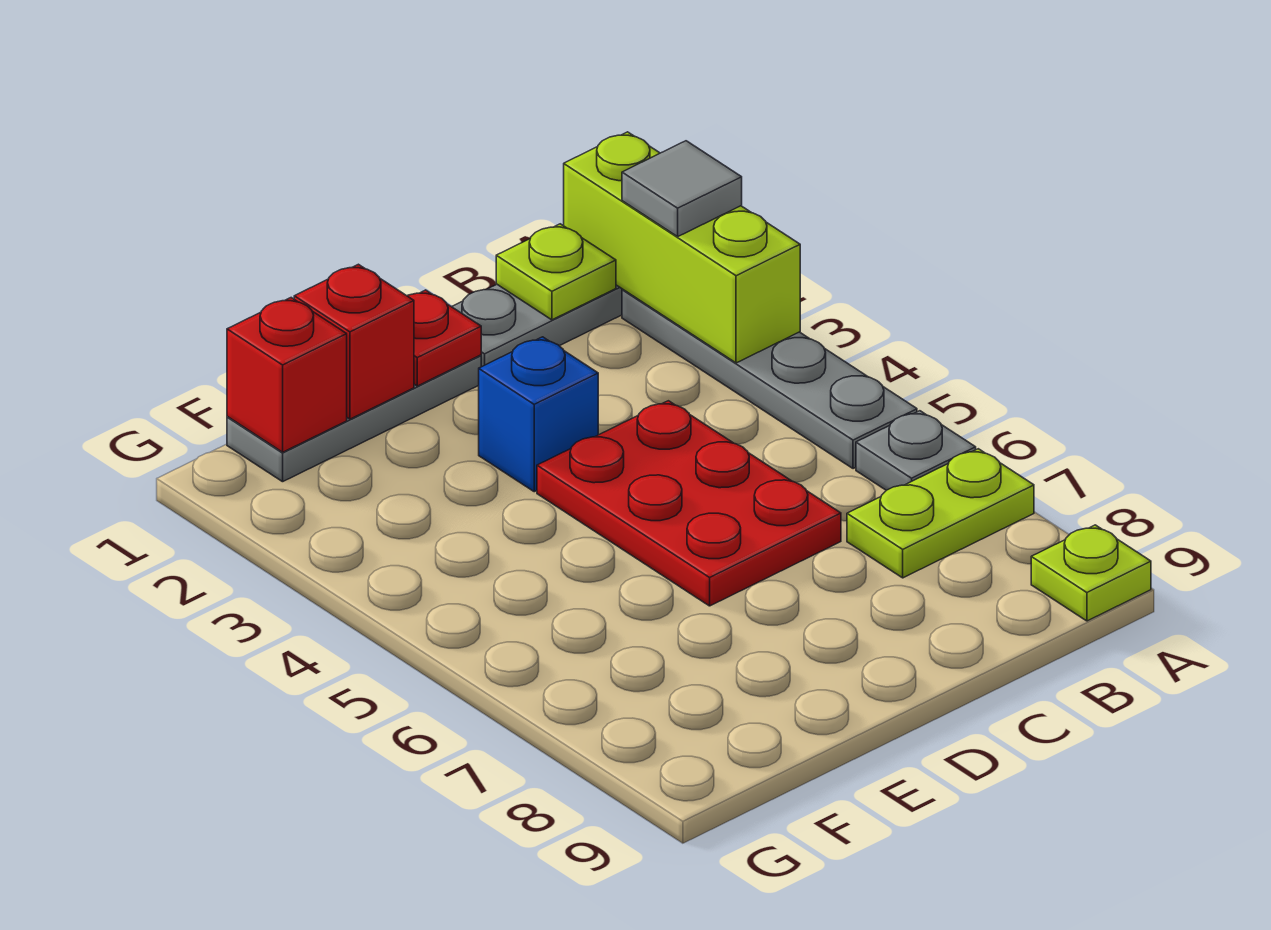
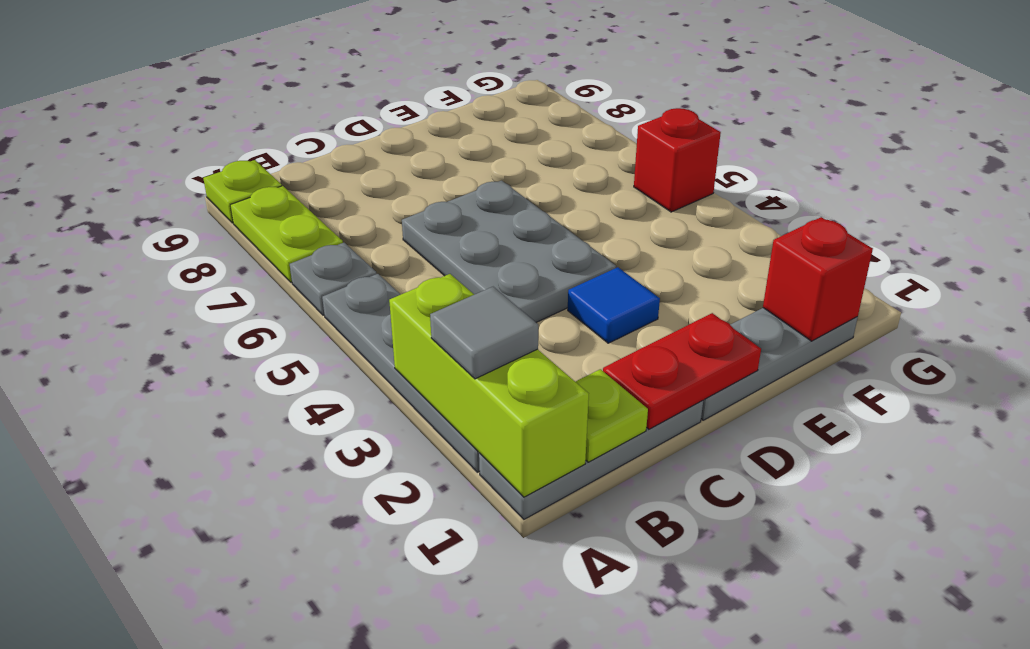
lime plate A7:B7 level 1 -> lime plate A7:A8 level 1
red plate C4:D6 level 1 -> grey plate C4:D6 level 1
red plate D1 level 2 -> red plate C1:D1 level 2
blue brick D3 level 1 -> blue tile D3 level 1
red brick E1 level 2 -> red brick G5 level 1

